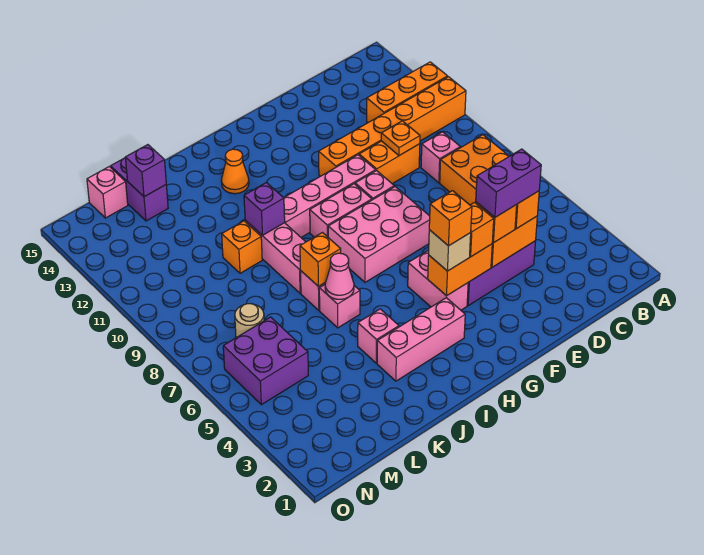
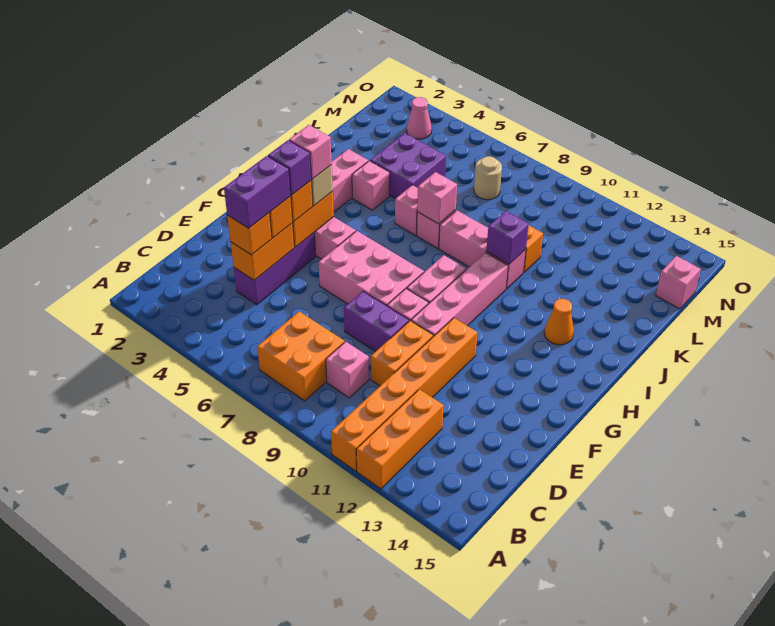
orange plate D10 level 2 -> none
pink brick F7:H8 level 1 -> pink brick F6:G8 level 1
orange brick G4 level 4 -> pink brick G4 level 4
pink cone J6 level 2 -> pink cone N3 level 1
orange brick J7 level 2 -> pink brick J7 level 2
purple brick L14:L15 level 1 -> purple brick E8:E9 level 1
purple brick L14 level 2 -> purple brick F4 level 4
purple brick M5:N6 level 1 -> purple brick K4:L5 level 1

